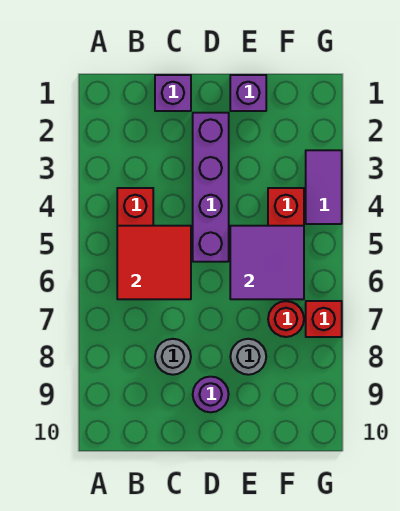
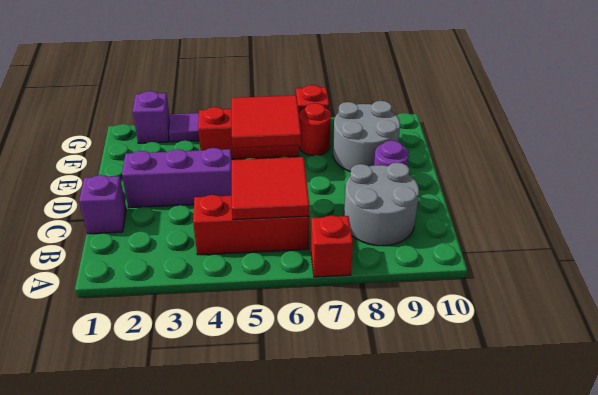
none -> red brick A7 level 1
grey round brick C8 level 1 -> grey round brick B8:C9 level 1
purple brick D2:D5 level 1 -> purple brick D2:D4 level 1
purple brick E1 level 1 -> purple brick G2 level 1
purple tile E5:F6 level 2 -> red tile E5:F6 level 2
grey round brick E8 level 1 -> grey round brick E8:F9 level 1

